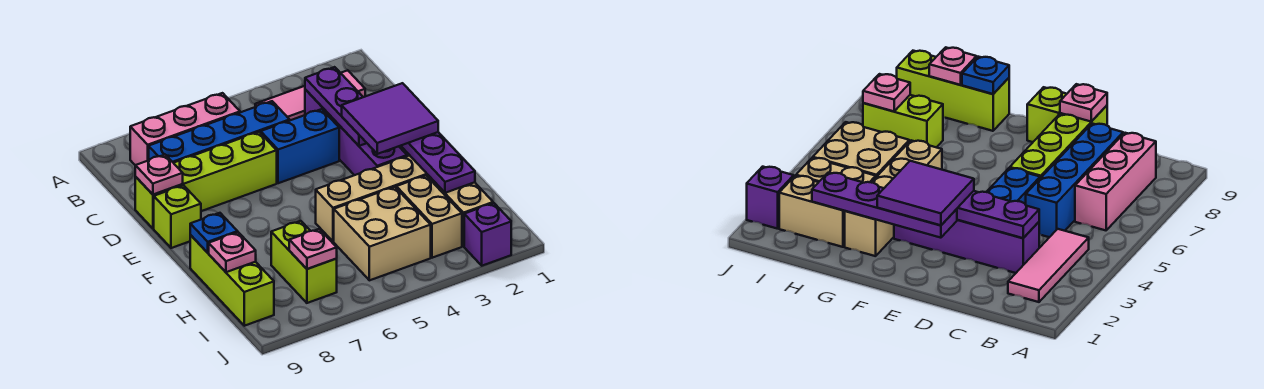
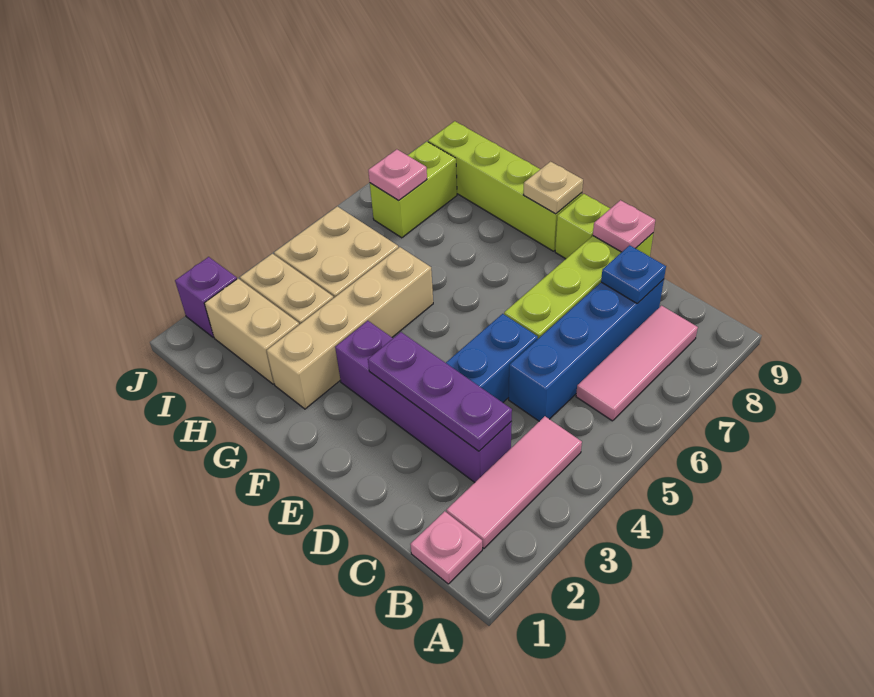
pink brick B6:B8 level 1 -> pink tile B6:B8 level 1
purple plate E2:H2 level 2 -> none
purple tile E2:F3 level 3 -> none
none -> tan plate F9 level 2
lime brick G9:I9 level 1 -> lime brick F9:I9 level 1
blue plate G9 level 2 -> blue plate C8 level 2
lime brick H7:I7 level 1 -> lime brick I7:I8 level 1
pink plate H9 level 2 -> pink plate B1 level 1

